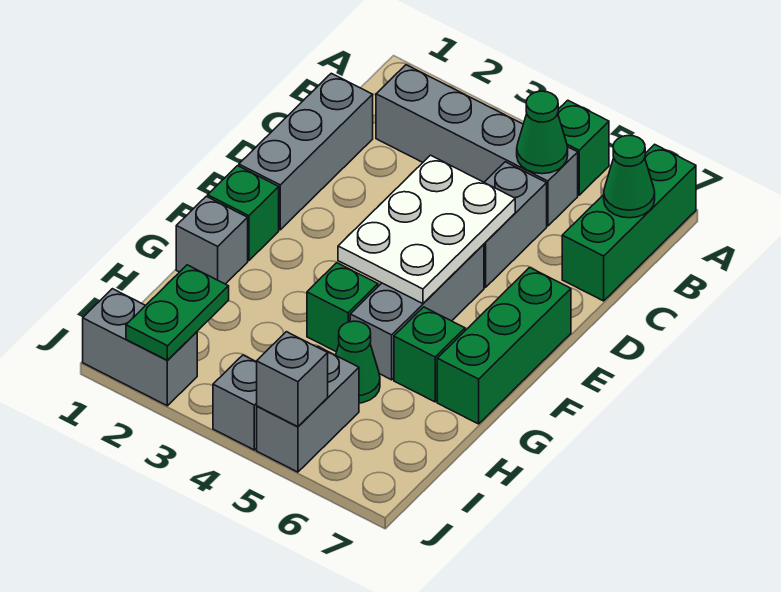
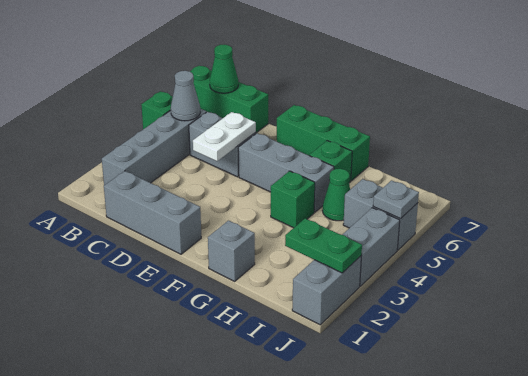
green cone B5 level 2 -> grey cone B5 level 2
white plate D4:F5 level 2 -> white plate D4:D5 level 2
green brick F1 level 1 -> none
grey brick J4 level 1 -> grey brick J3:J4 level 1
grey brick J5 level 2 -> grey plate J5 level 2

